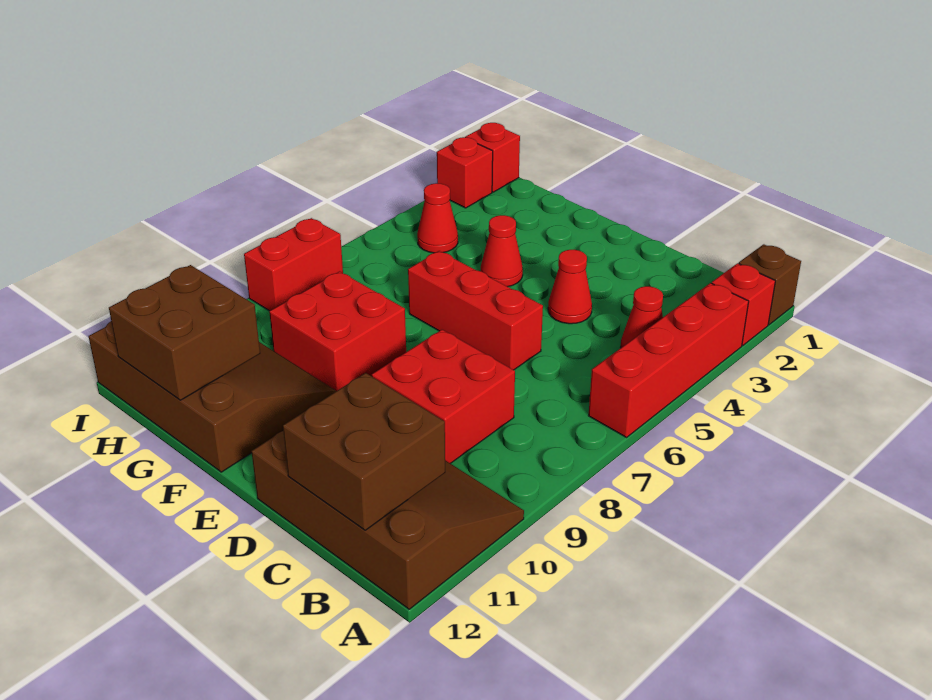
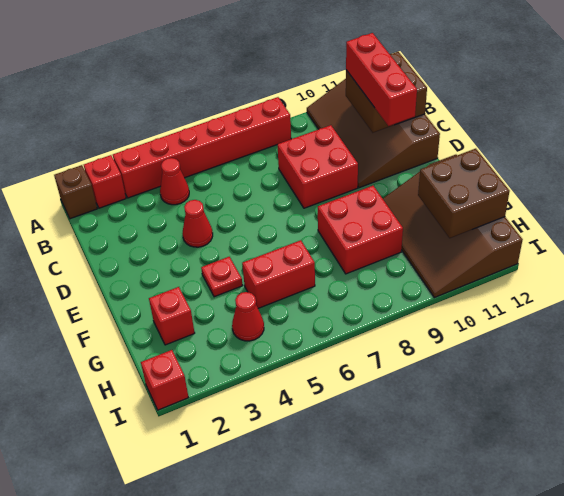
red brick A3:A6 level 1 -> red brick A3:A8 level 1
red brick D6:F6 level 1 -> red brick B11:D11 level 3
red cone F4 level 1 -> red plate F4 level 1
red brick I2 level 1 -> red brick G2 level 1
red brick I7:I8 level 1 -> red brick G5:G6 level 1

